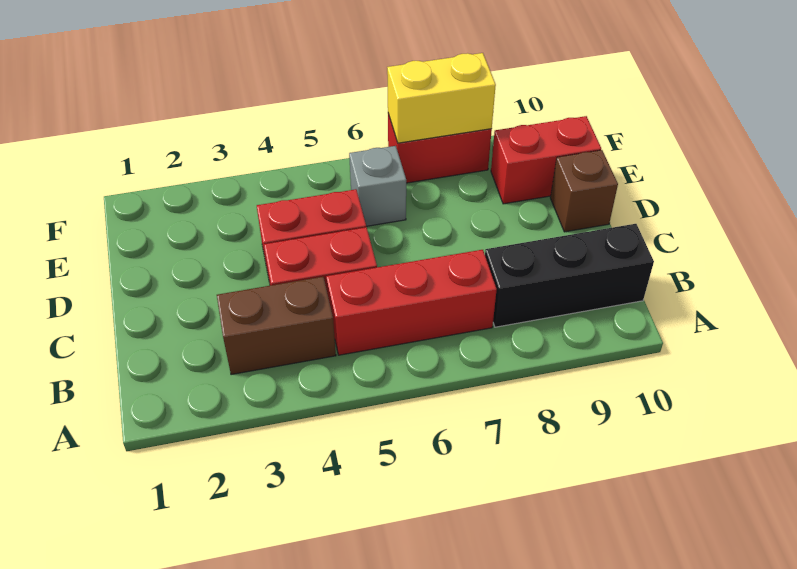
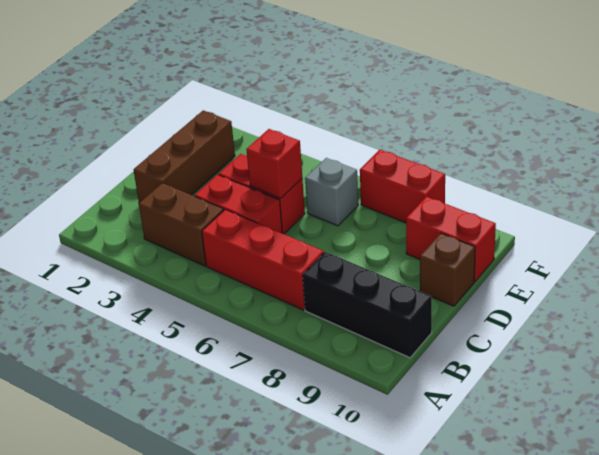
none -> brown brick C2:E2 level 1
none -> red brick D5 level 2
yellow brick F7:F8 level 2 -> none

